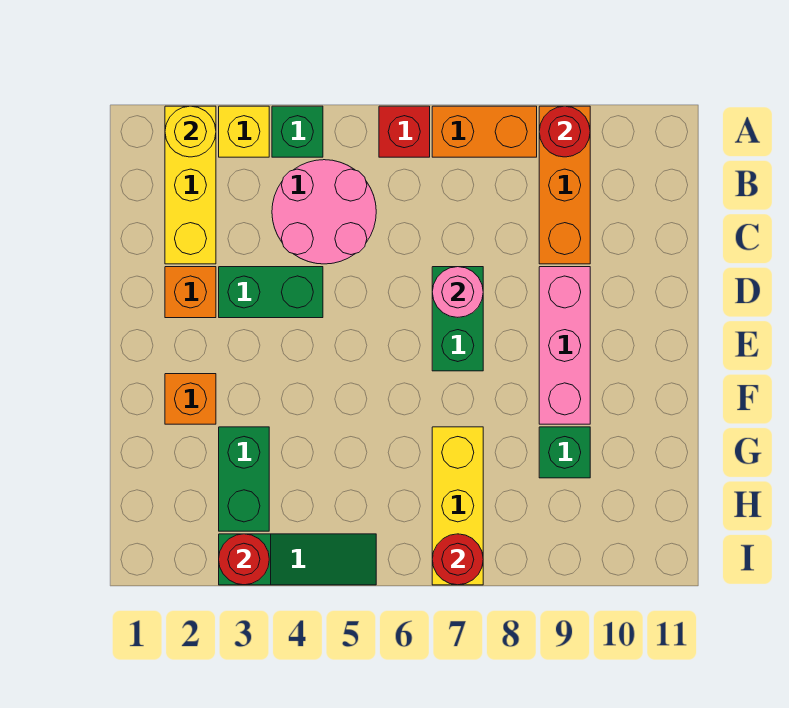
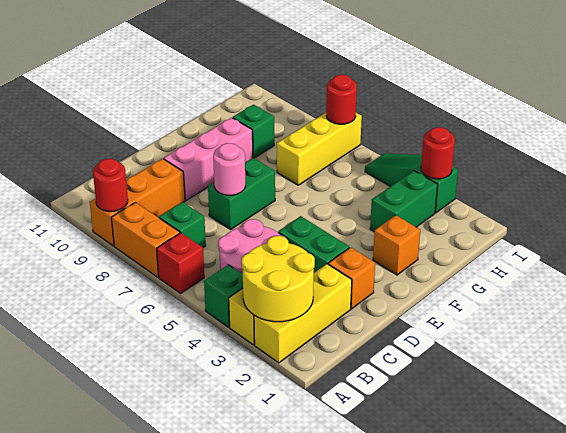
yellow round brick A2 level 2 -> yellow round brick A2:B3 level 2
none -> green brick B7 level 1

